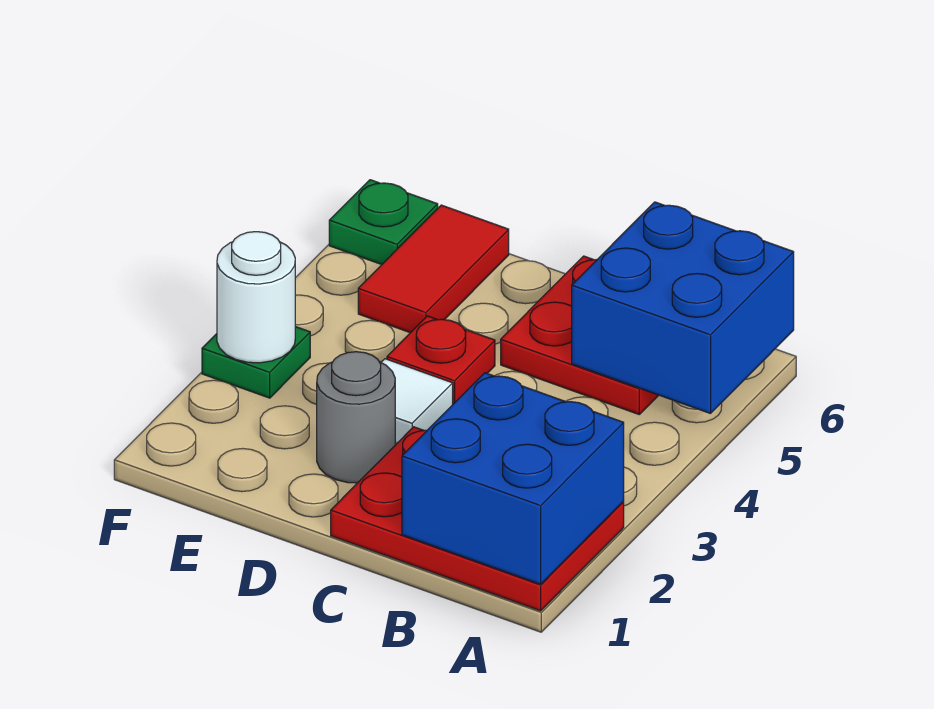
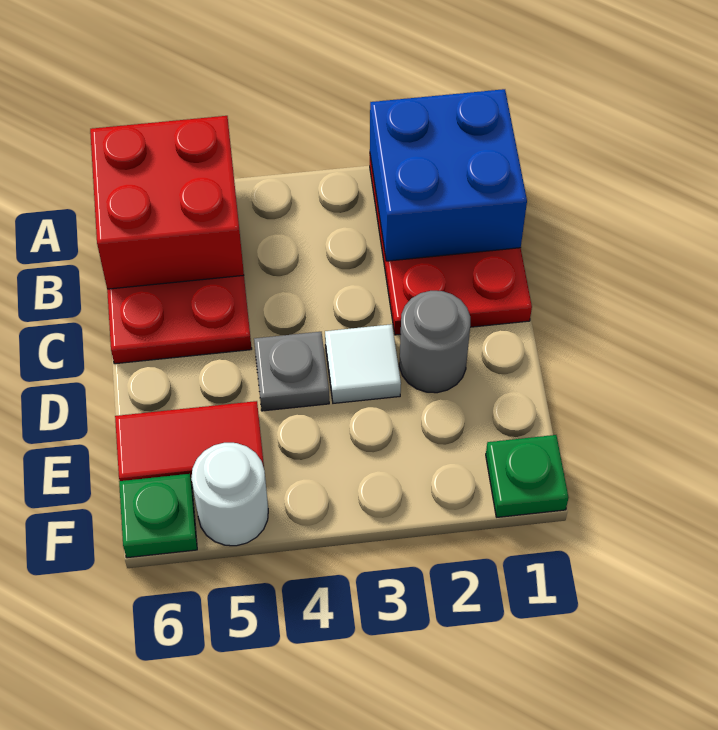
blue brick A5:B6 level 2 -> red brick A5:B6 level 2
red plate D4 level 1 -> grey plate D4 level 1
green plate F3 level 1 -> green plate F1 level 1
white round brick F3 level 2 -> white round brick F5 level 1

